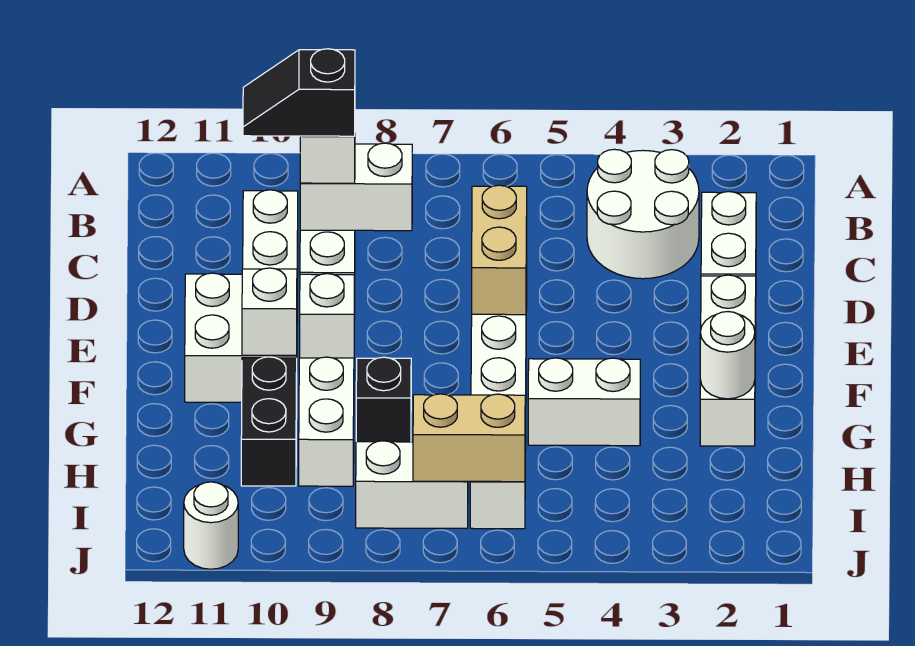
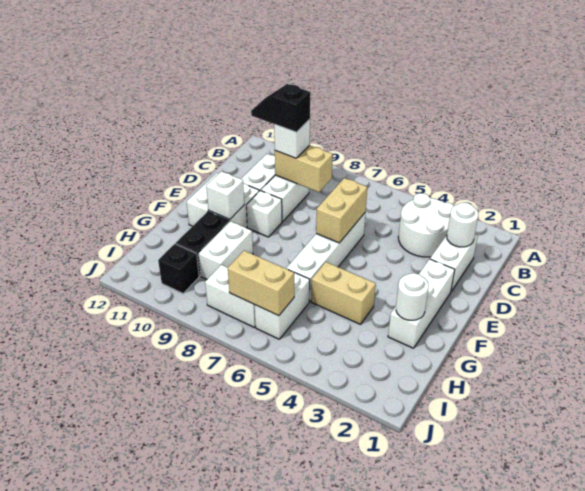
white brick C8:C9 level 2 -> tan brick C8:C9 level 2
white brick G4:G5 level 1 -> tan brick G4:G5 level 1
black brick G8 level 1 -> black brick I10 level 1
white round brick J11 level 1 -> white round brick C2 level 2

